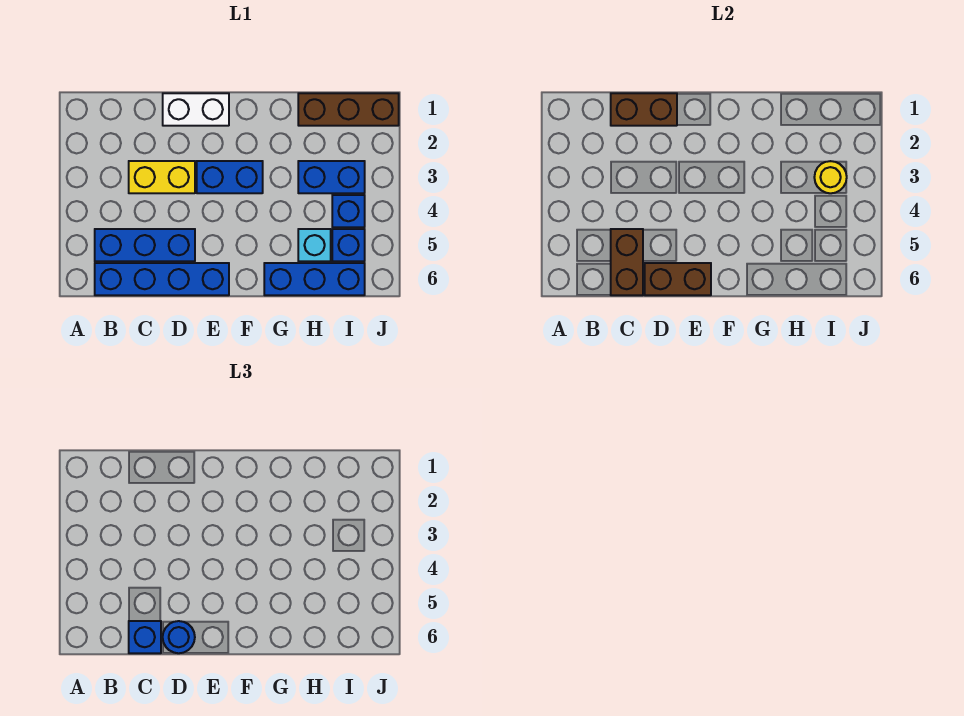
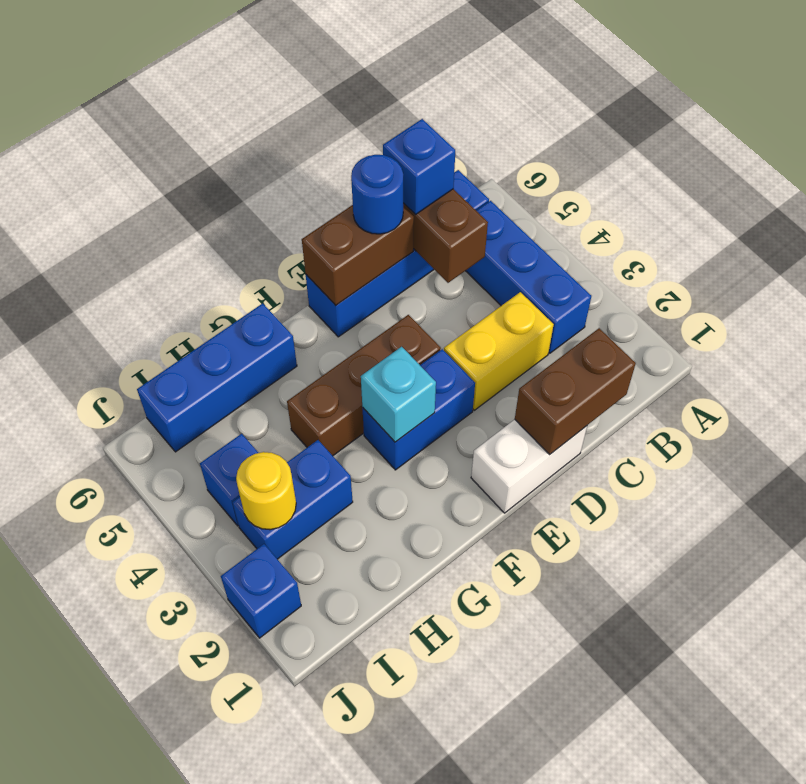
blue brick B5:D5 level 1 -> blue brick B3:B5 level 1
brown brick H1:J1 level 1 -> brown brick E4:G4 level 1
cyan brick H5 level 1 -> cyan brick F3 level 2
blue brick I5 level 1 -> blue brick J2 level 1

